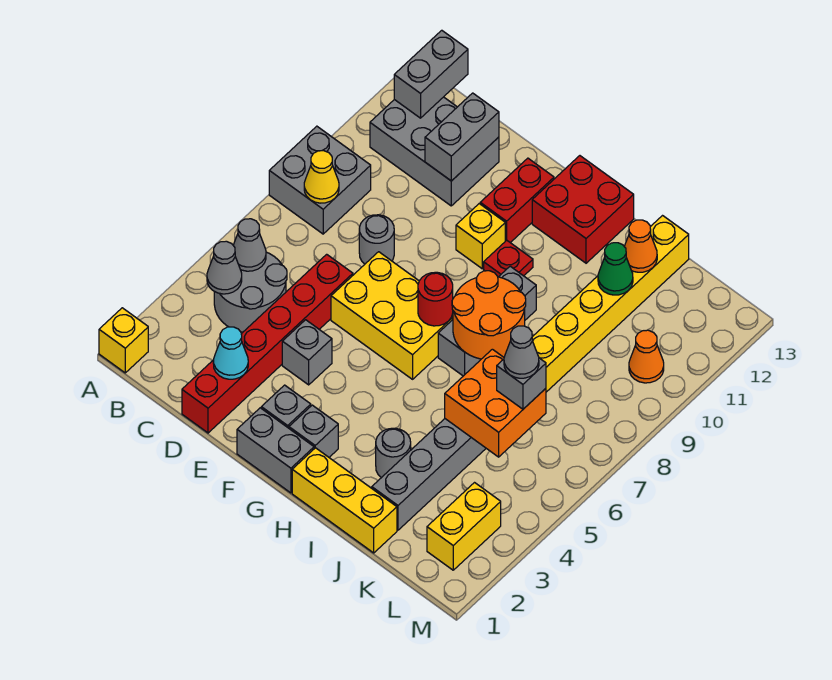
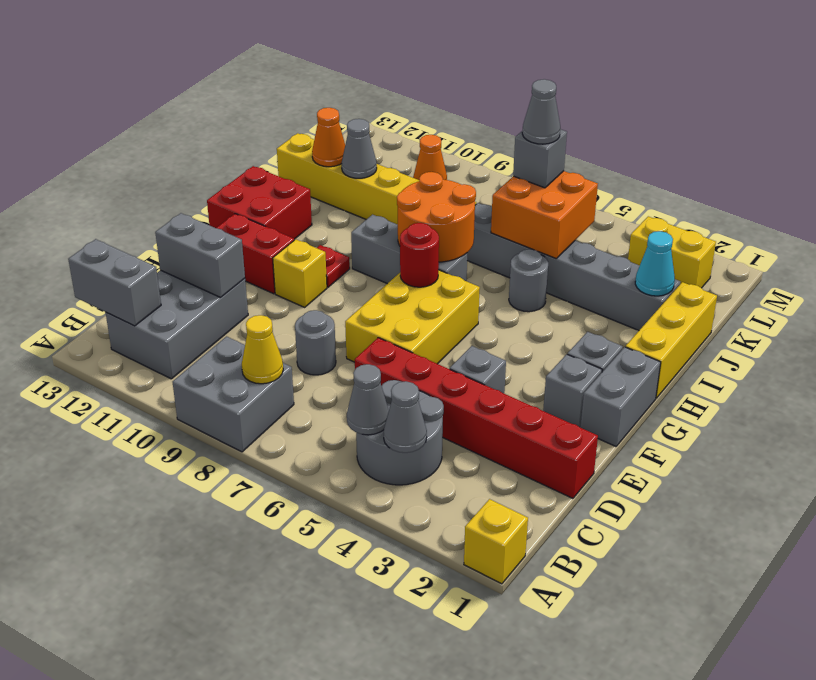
cyan cone D2 level 2 -> cyan cone J2 level 2
grey round brick I3 level 1 -> grey round brick I5 level 1
green cone J11 level 2 -> grey cone J11 level 2

